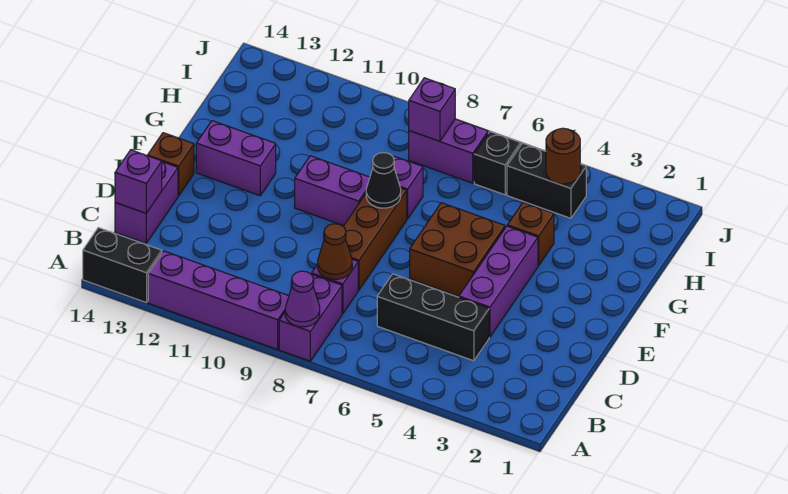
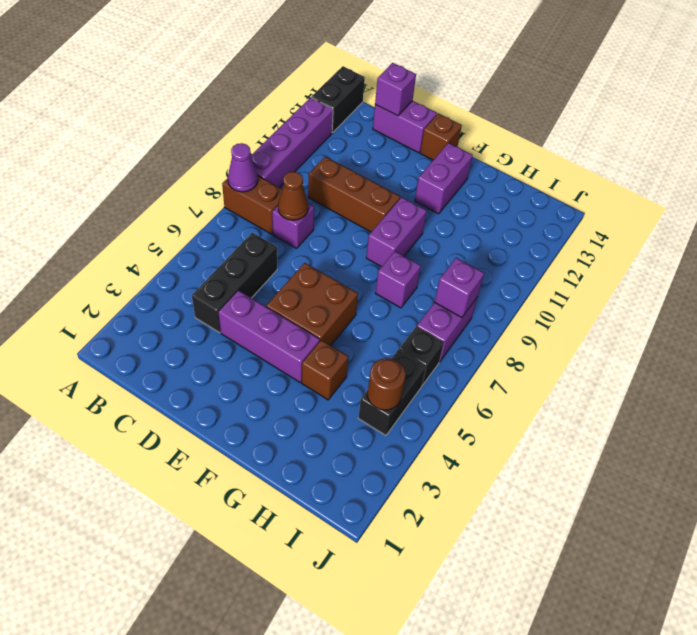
purple brick A8:B8 level 1 -> brown brick A8:B8 level 1
brown brick D8:F8 level 1 -> brown brick C10:E10 level 1
black cone F8 level 2 -> none

